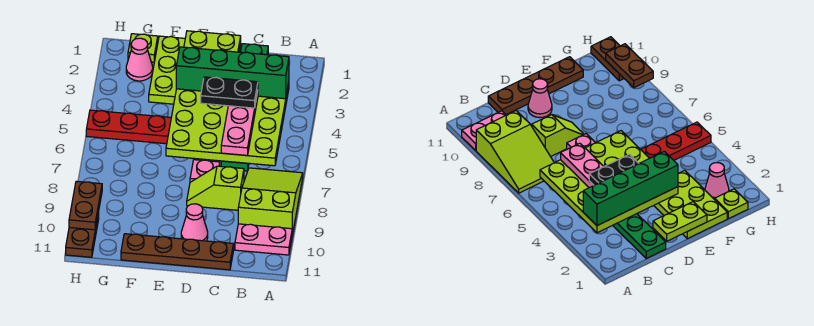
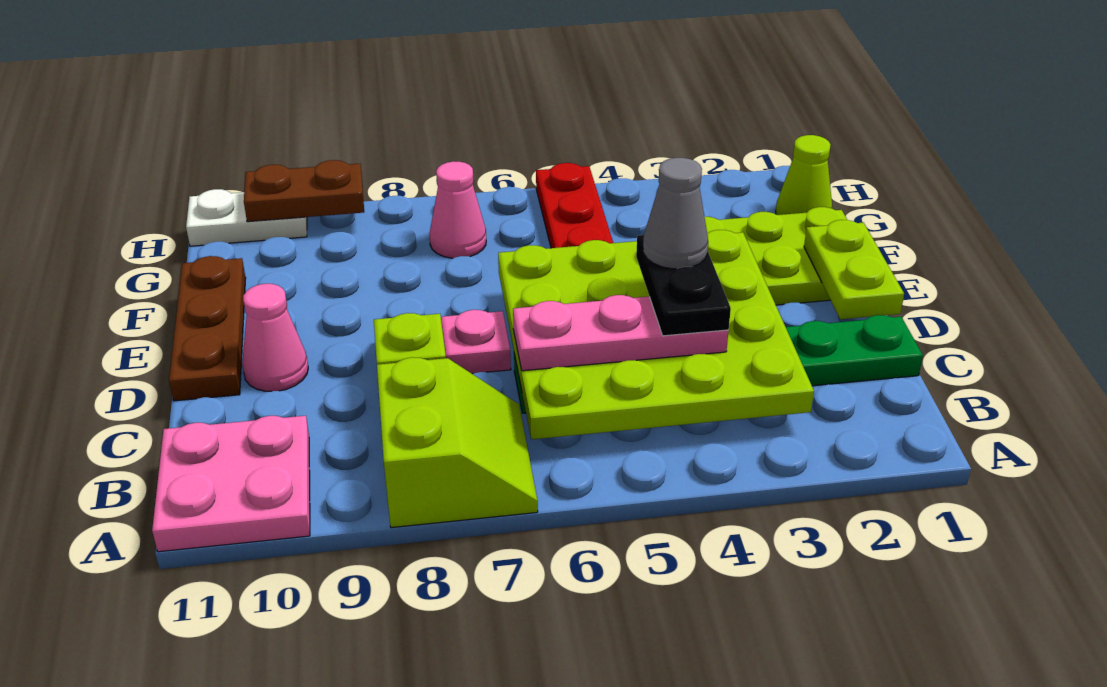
lime slope A7:B9 level 1 top 9 -> lime slope A7:B8 level 1 top 8
pink plate A10:B10 level 1 -> pink plate A10:B11 level 1
green brick B3:E3 level 3 -> none
brown plate C11:F11 level 1 -> brown plate D11:F11 level 1
none -> grey cone D4 level 5
lime plate G1 level 1 -> lime cone G1 level 1
pink cone G2 level 1 -> pink cone G7 level 1
brown plate H10:H11 level 1 -> white plate H10:H11 level 1

